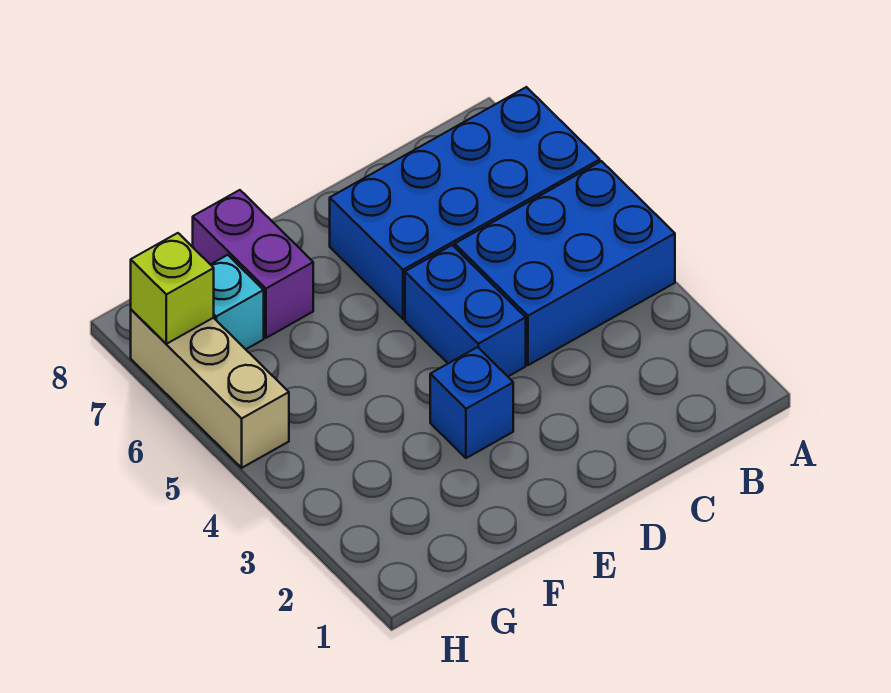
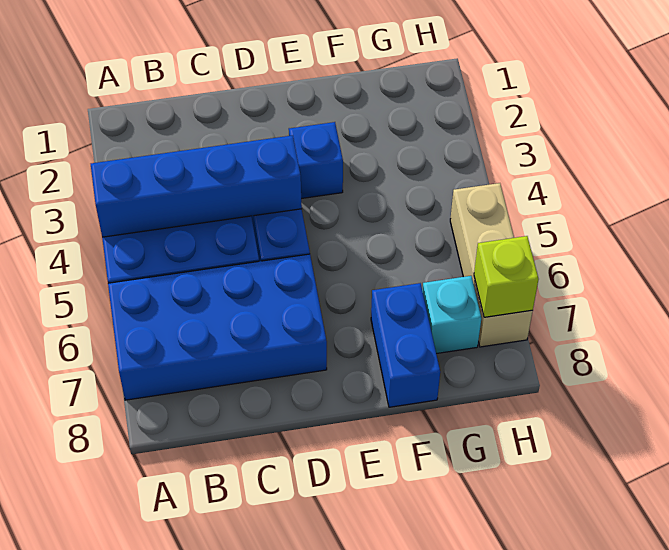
none -> blue brick A4:D4 level 2
purple brick F7:F8 level 1 -> blue brick F7:F8 level 1

